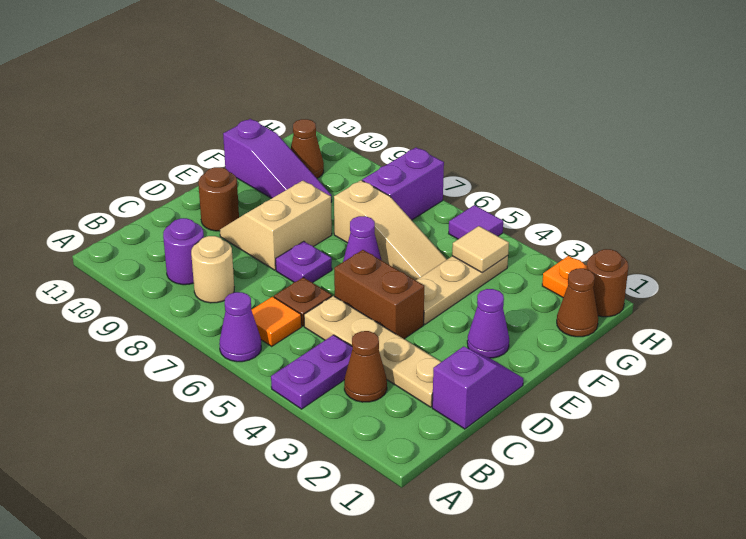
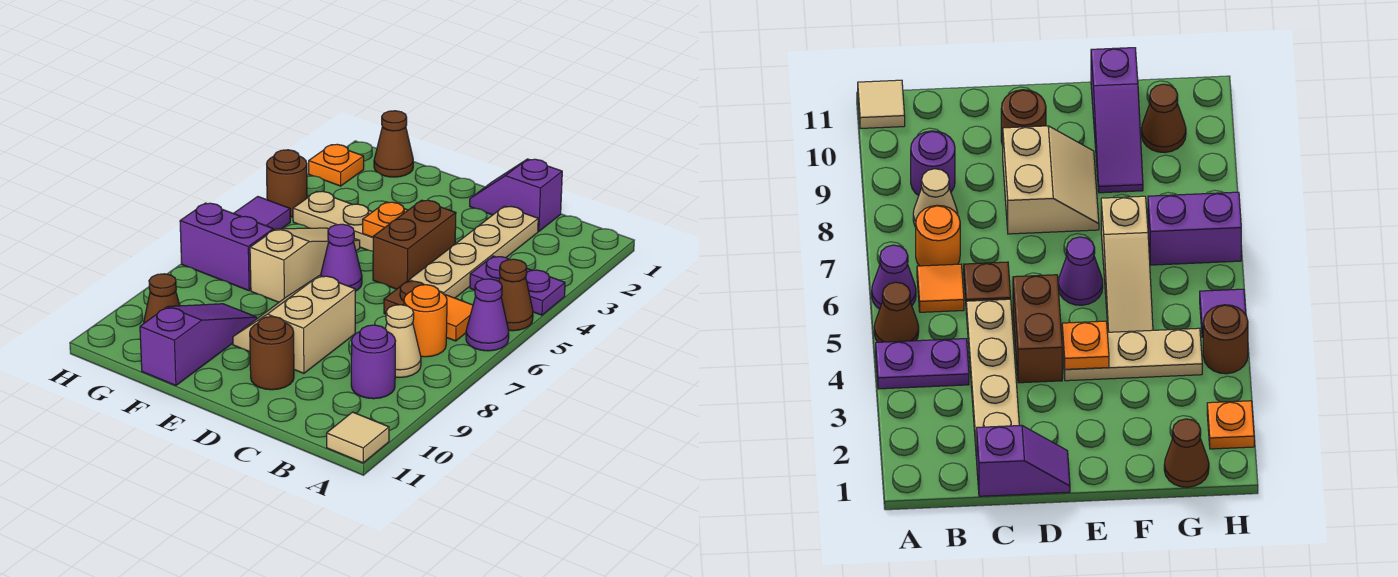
brown cone B3 level 1 -> brown cone A5 level 1
none -> orange round brick B7 level 1
tan round brick B8 level 1 -> tan cone B8 level 1
purple plate D7 level 1 -> none
tan slope D8:E9 level 1 top 8 -> tan slope D8:E9 level 1 top D
purple cone E2 level 1 -> none
none -> orange plate E4 level 2
tan tile G4 level 2 -> tan tile A11 level 1
brown round brick H1 level 1 -> brown round brick H4 level 1

